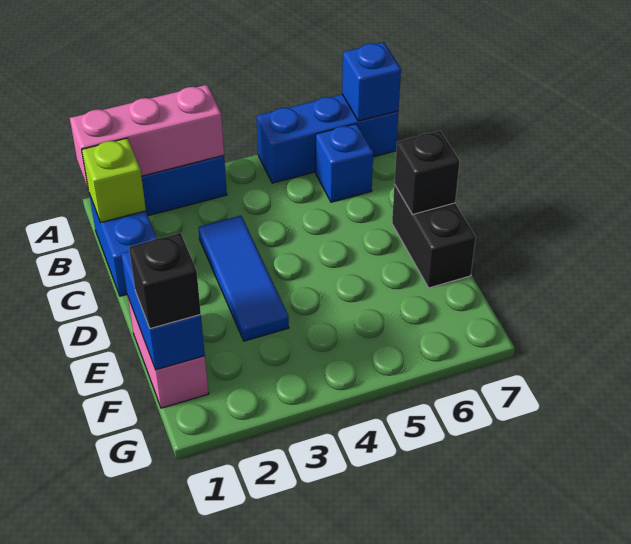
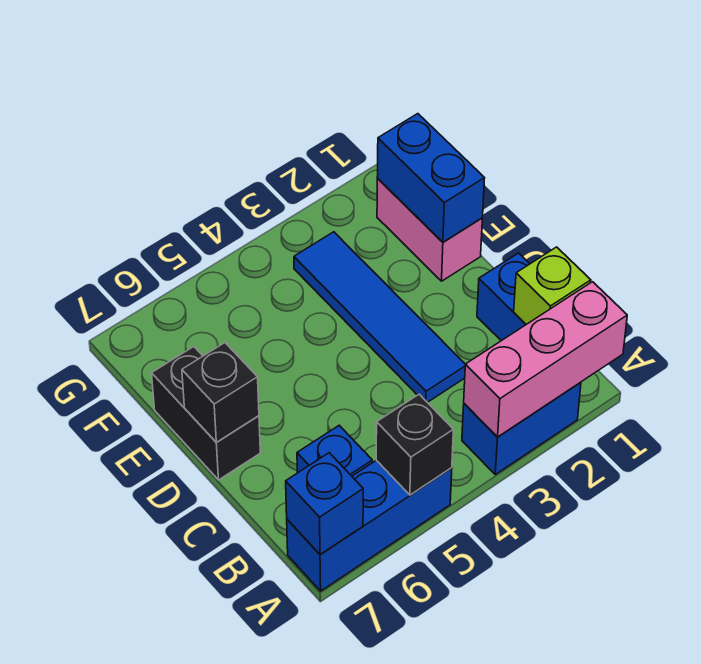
blue tile C3:E3 level 1 -> blue tile C3:F3 level 1
black brick F1 level 3 -> black brick A5 level 2

